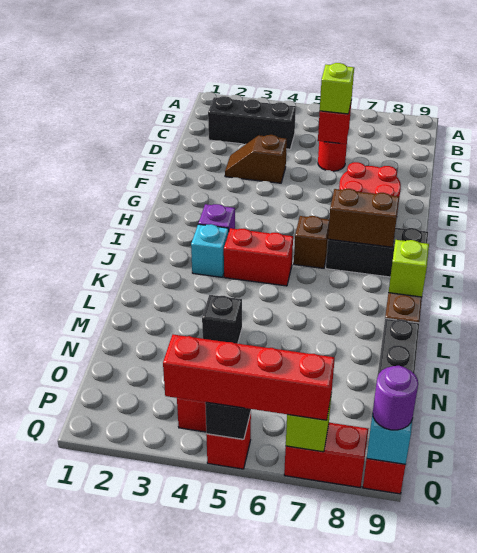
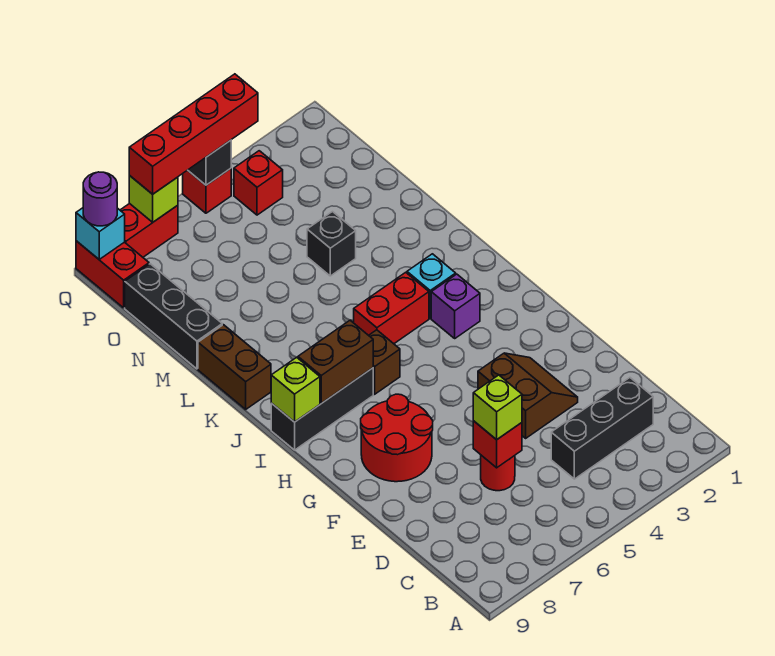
brown slope E3:E4 level 1 top 4 -> brown slope E3:F4 level 1 top 4
lime brick K9 level 2 -> lime brick I9 level 2

